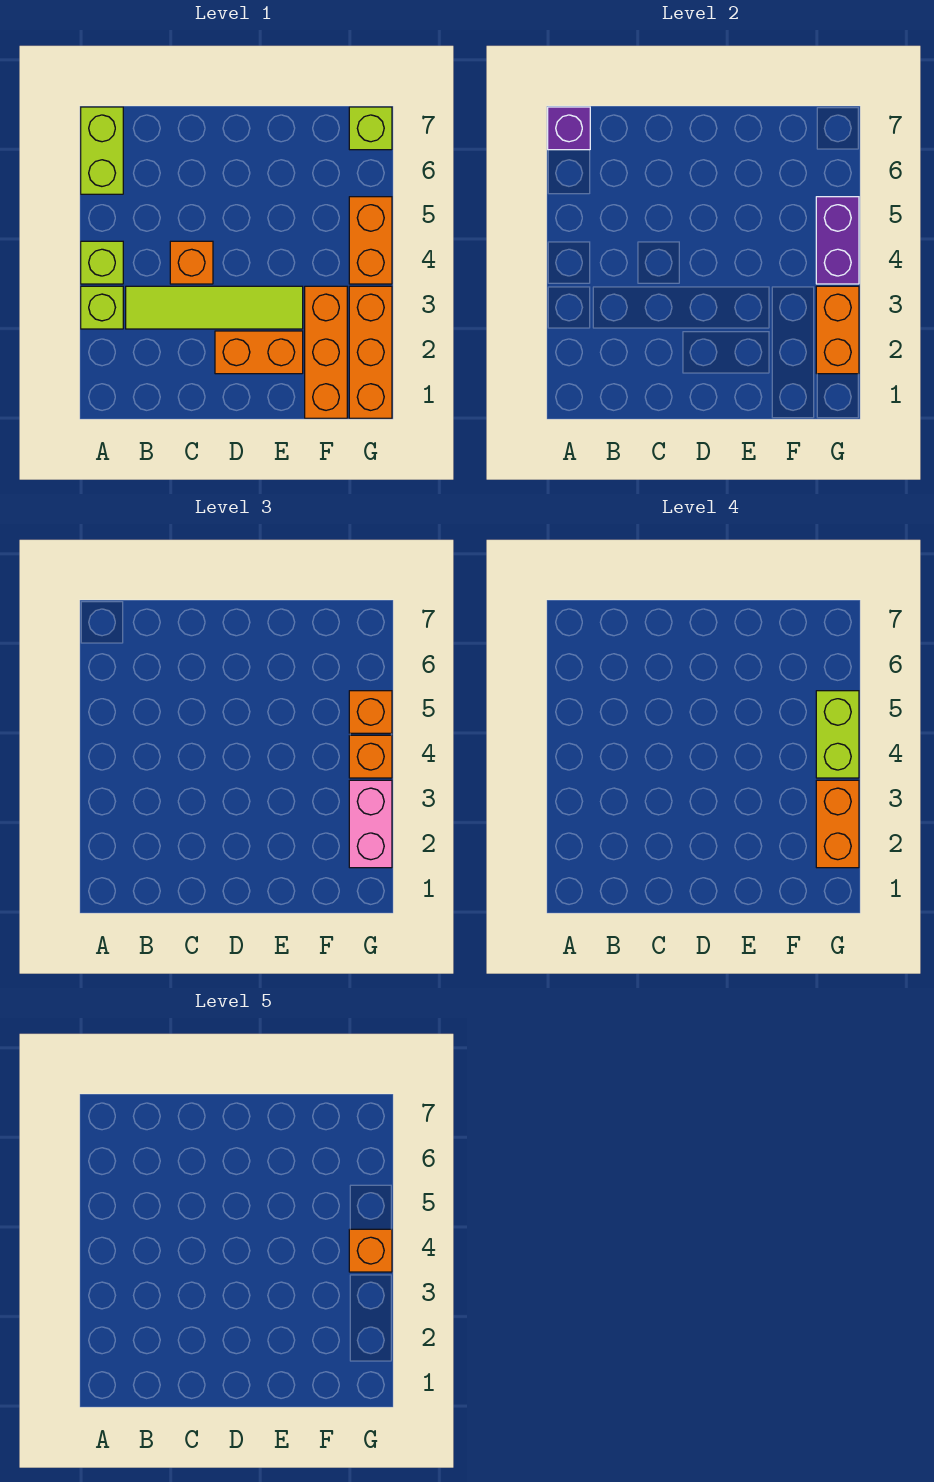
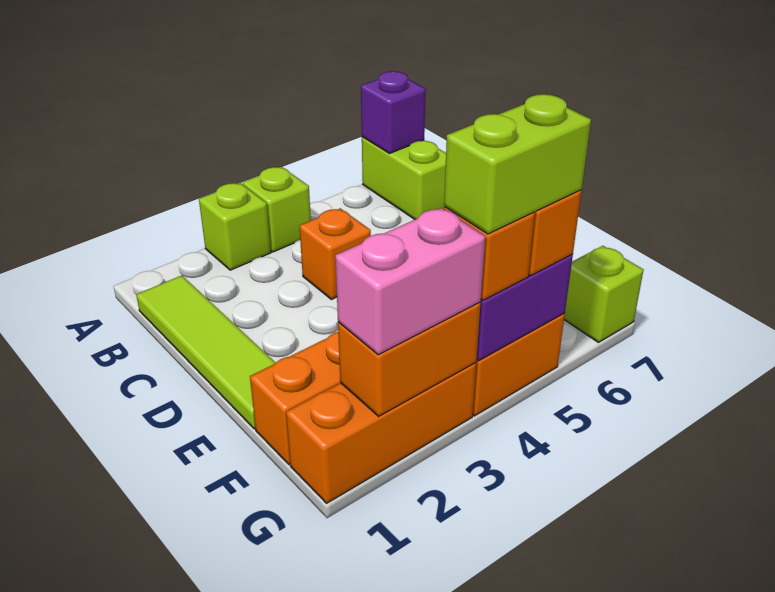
lime brick A6:A7 level 1 -> lime brick A7:B7 level 1
lime tile B3:E3 level 1 -> lime tile B1:E1 level 1
orange brick D2:E2 level 1 -> none
orange brick G2:G3 level 4 -> none
orange brick G4 level 5 -> none

